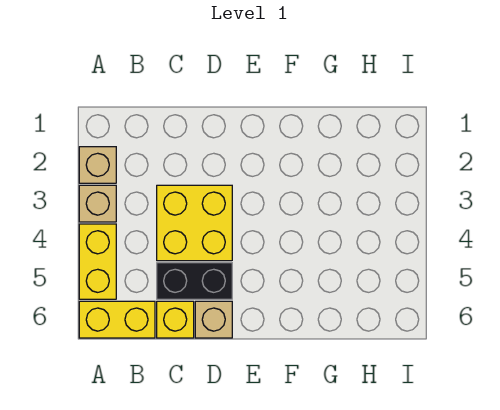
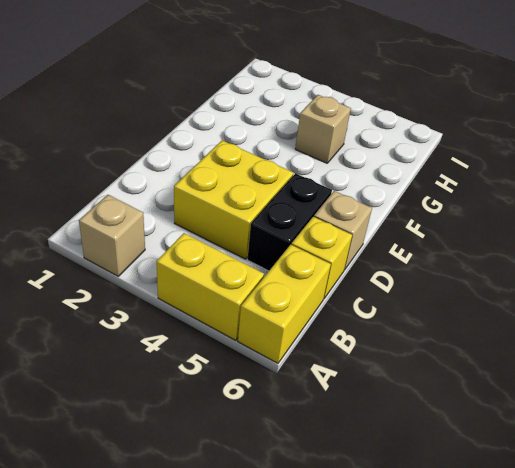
tan brick A3 level 1 -> tan brick G4 level 1

